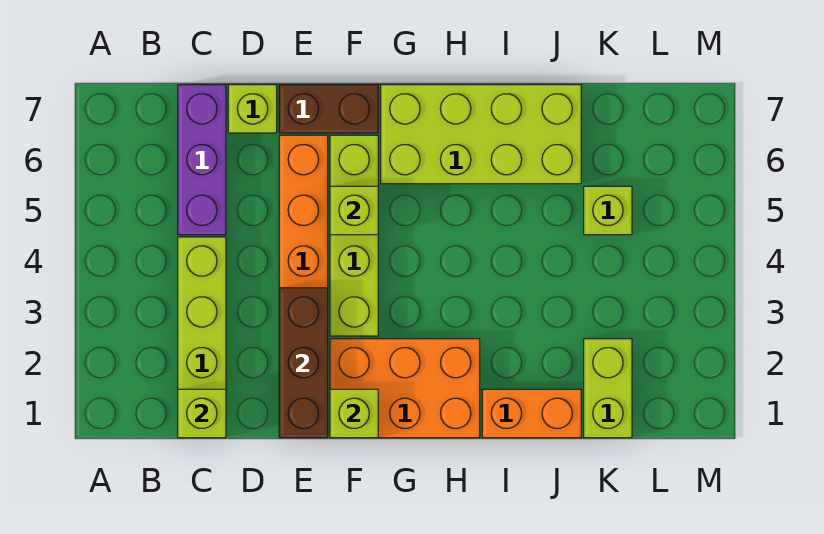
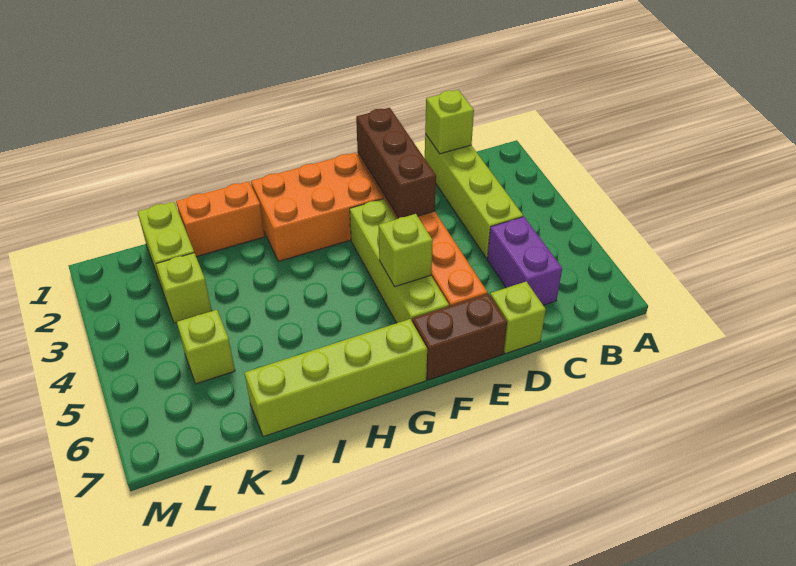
purple brick C5:C7 level 1 -> purple brick C5:C6 level 1
lime brick F1 level 2 -> lime brick K3 level 1
lime brick G6:J7 level 1 -> lime brick G7:J7 level 1

